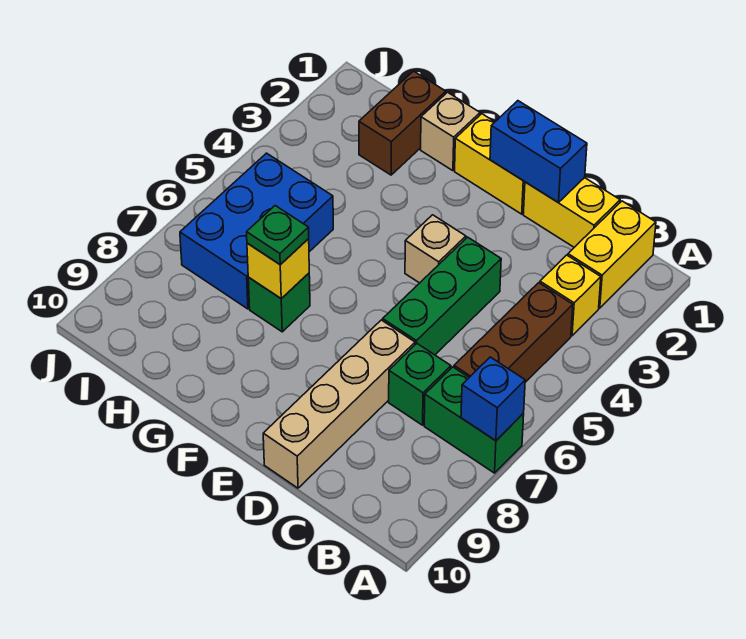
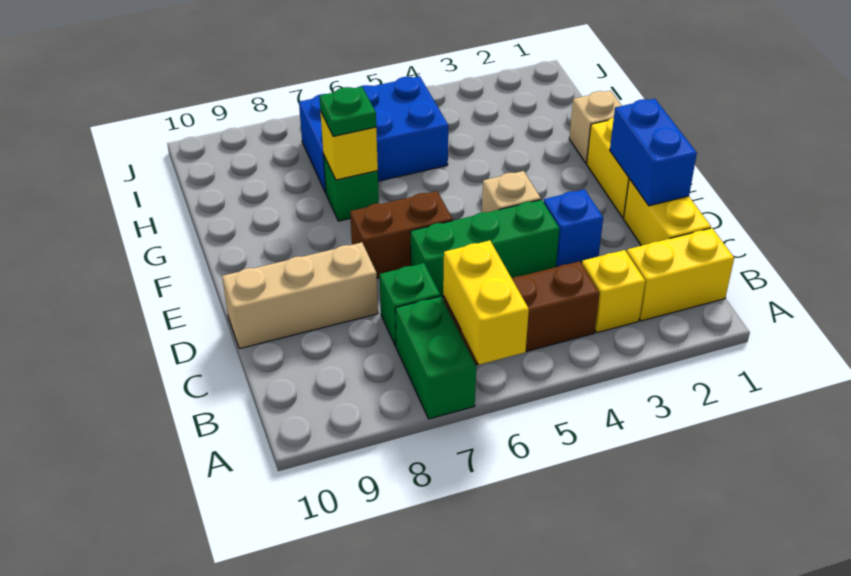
none -> yellow brick A6:B6 level 2
blue brick A7 level 2 -> blue brick D3 level 1
tan brick D7:D10 level 1 -> tan brick D8:D10 level 1
brown brick H1:H2 level 1 -> brown brick E6:E7 level 1

